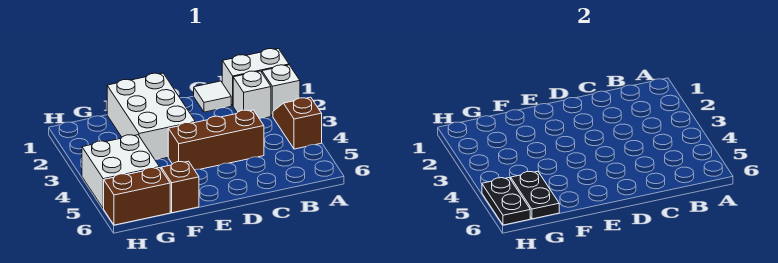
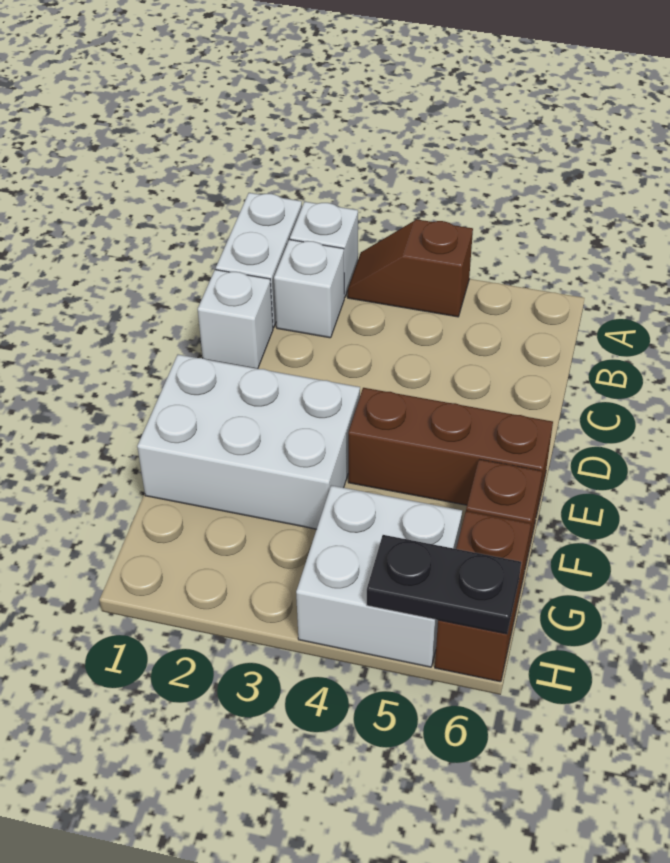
white tile C1 level 1 -> white brick C1 level 1
brown brick C4:E4 level 1 -> brown brick E4:E6 level 1
black plate G5:G6 level 2 -> none

